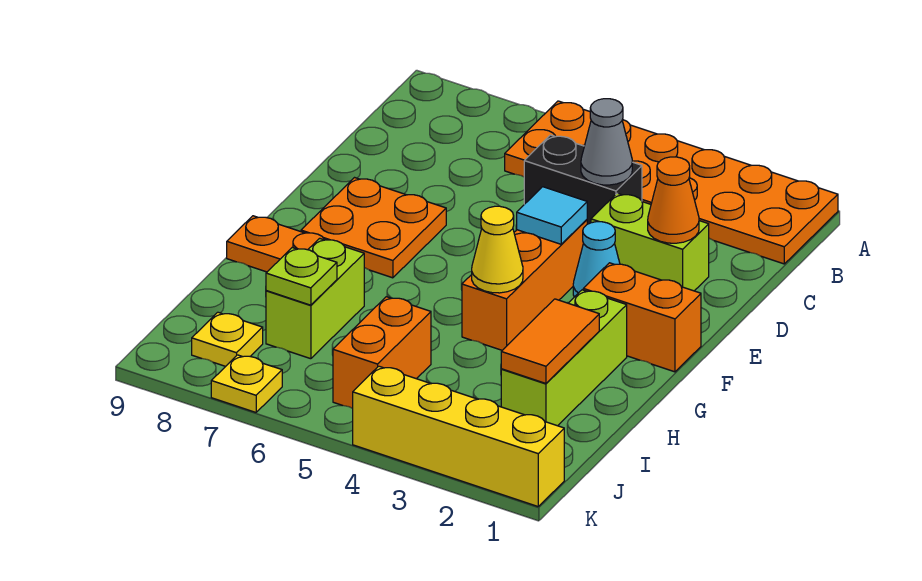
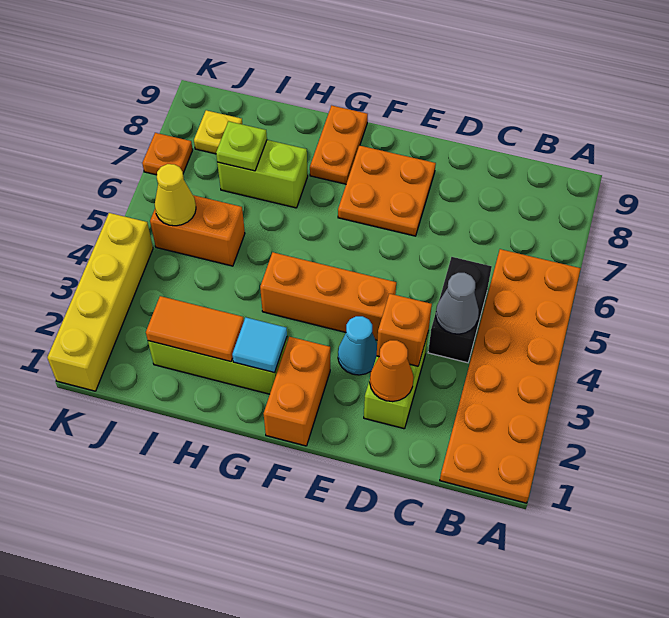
none -> orange brick D3 level 2
cyan tile E4 level 2 -> cyan tile G2 level 2
yellow cone G4 level 2 -> yellow cone J5 level 2
yellow plate K7 level 1 -> orange plate K7 level 1

